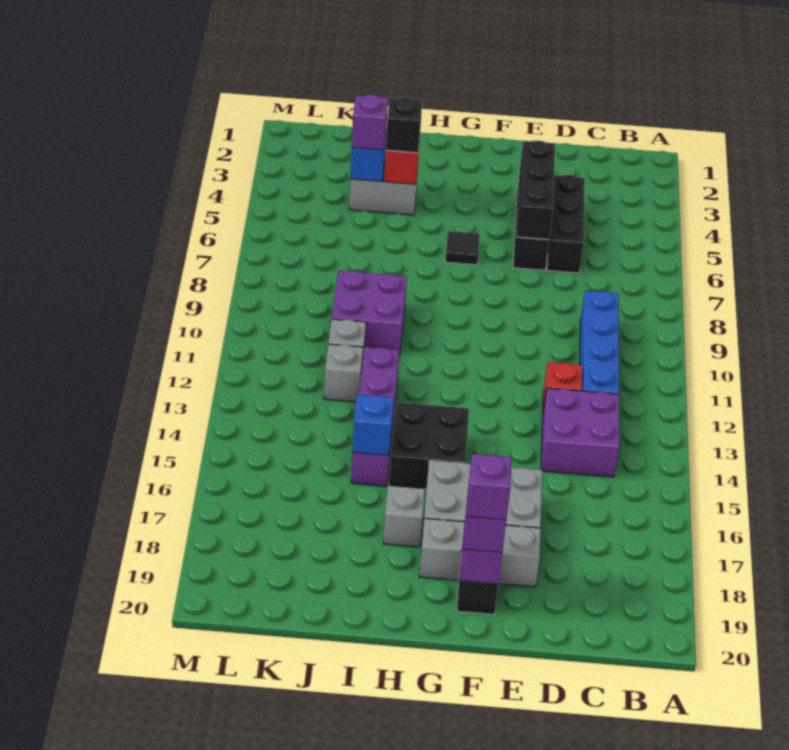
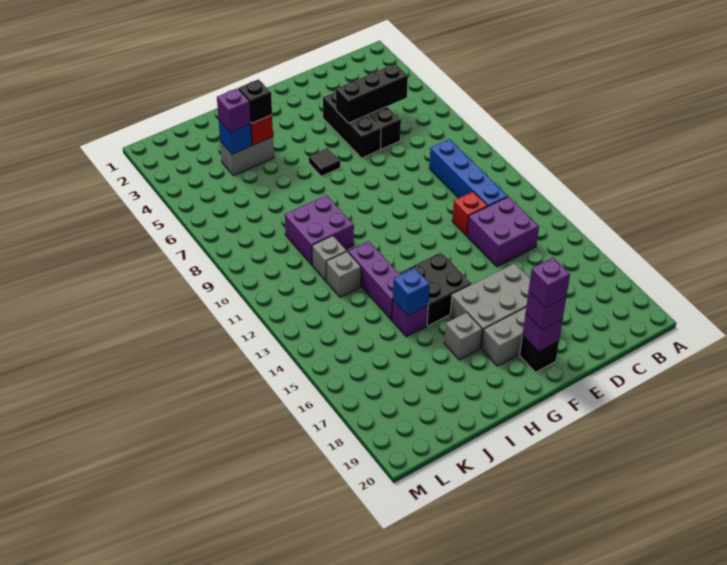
black brick E4:E6 level 2 -> black brick C5:E5 level 2

